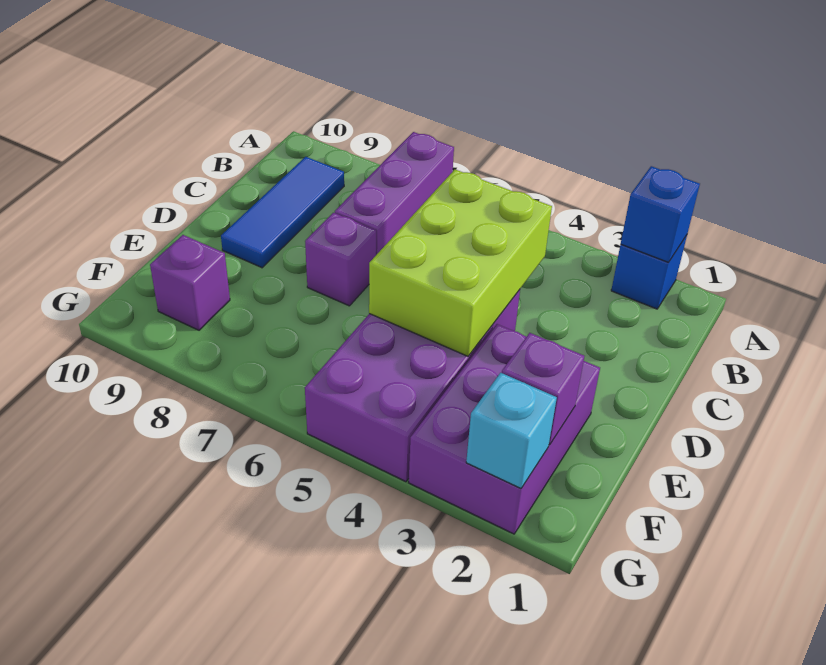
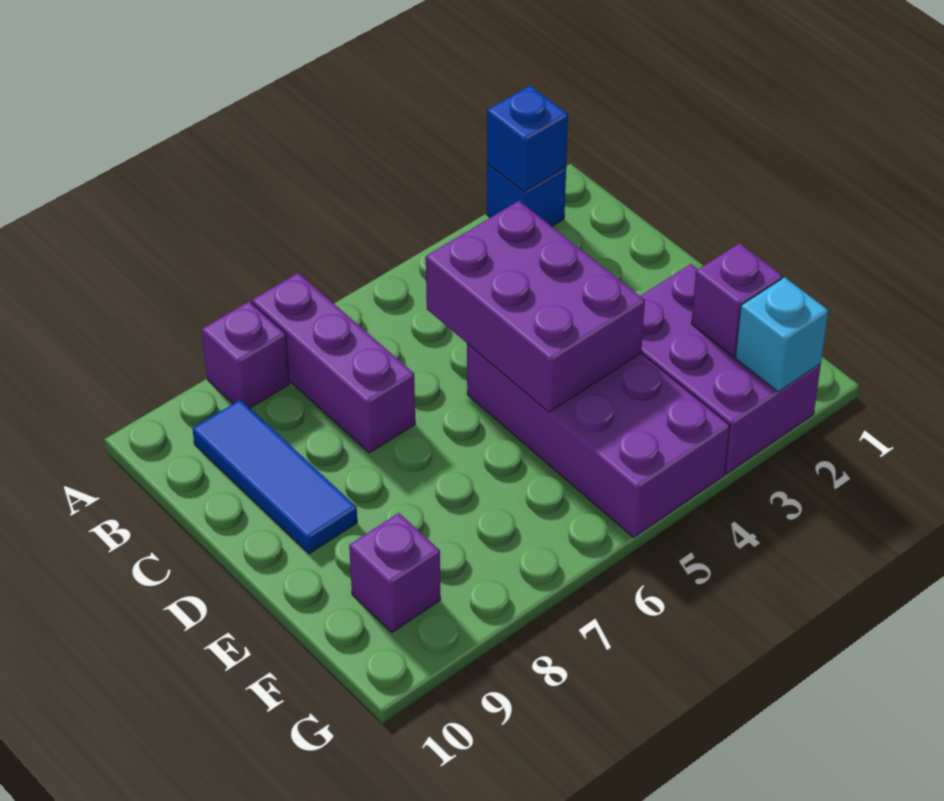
lime brick C4:E5 level 2 -> purple brick C4:E5 level 2
purple brick D7 level 1 -> purple brick A8 level 1

